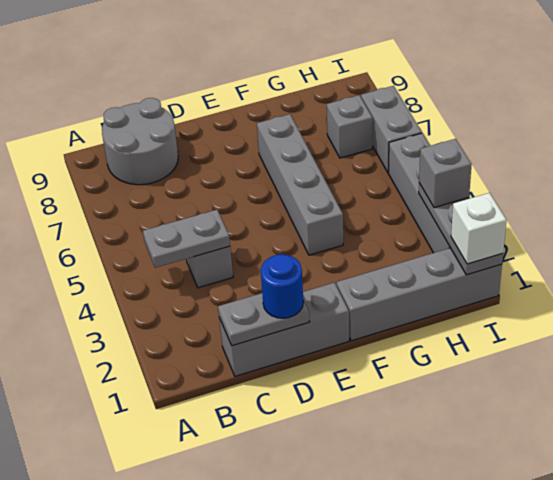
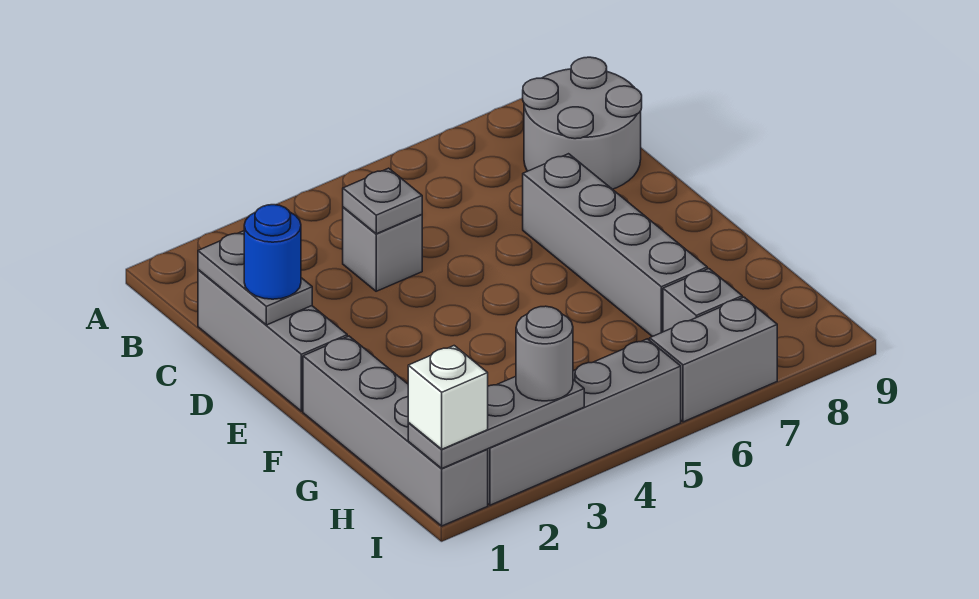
grey plate B4:C4 level 2 -> grey plate C4 level 2
grey brick F4:F7 level 1 -> grey brick D7:G7 level 1
grey brick I3 level 3 -> grey round brick I3 level 3

